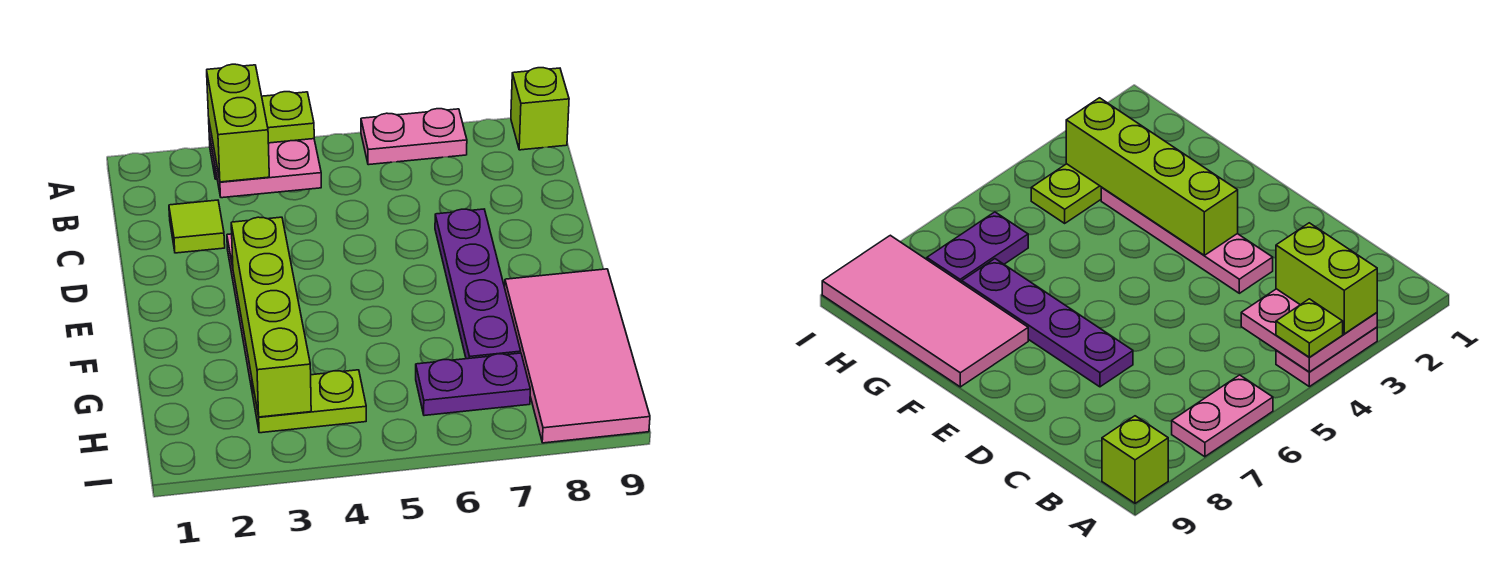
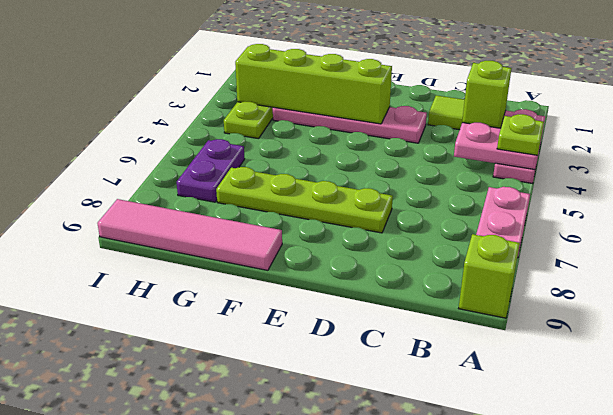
lime brick A3:B3 level 3 -> lime brick B3 level 3
purple plate D7:G7 level 1 -> lime plate D7:G7 level 1
pink tile F8:I9 level 1 -> pink tile F9:I9 level 1

